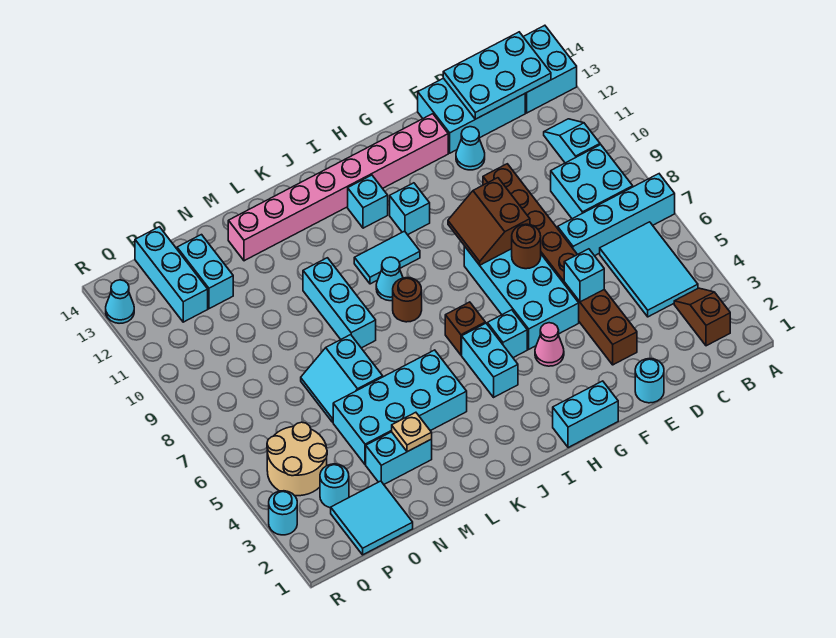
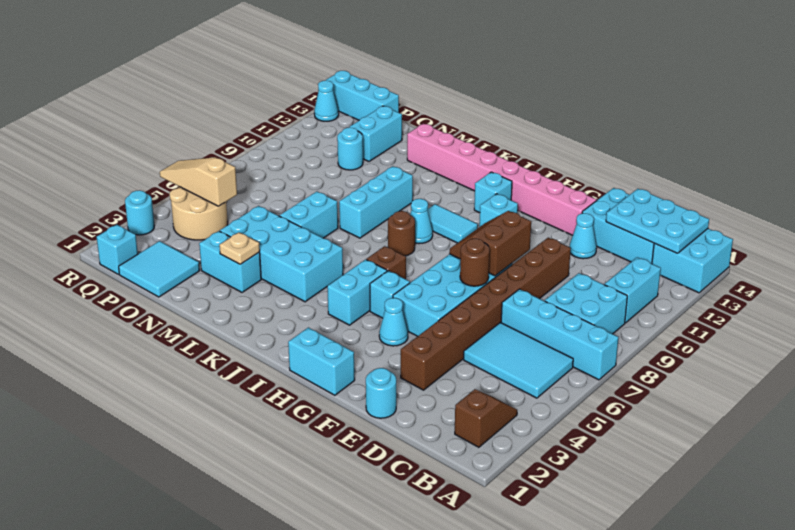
cyan tile B4:C6 level 1 -> cyan tile B5:D6 level 1
cyan slope B10:B11 level 1 top 10 -> cyan brick B10:B11 level 1
cyan brick E5 level 2 -> cyan brick Q1 level 1
pink cone G4 level 1 -> cyan cone G4 level 1
cyan round brick P3 level 1 -> cyan round brick O11 level 1
none -> tan slope P5:R5 level 2 top P
cyan brick P12:P14 level 1 -> cyan brick P14:R14 level 1

